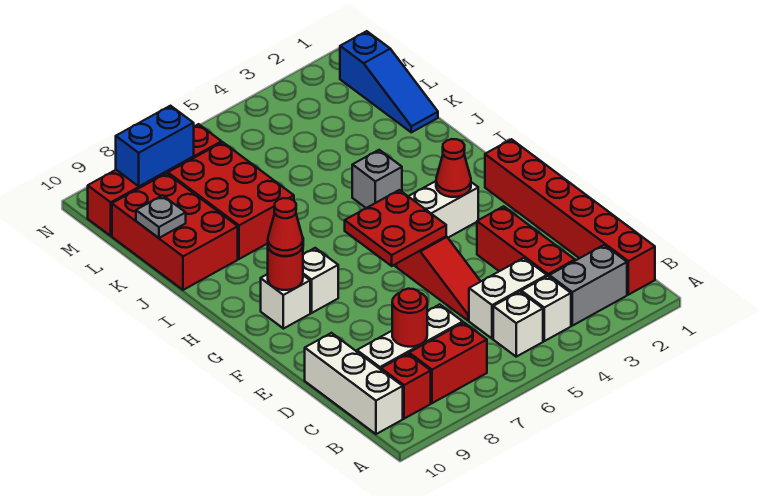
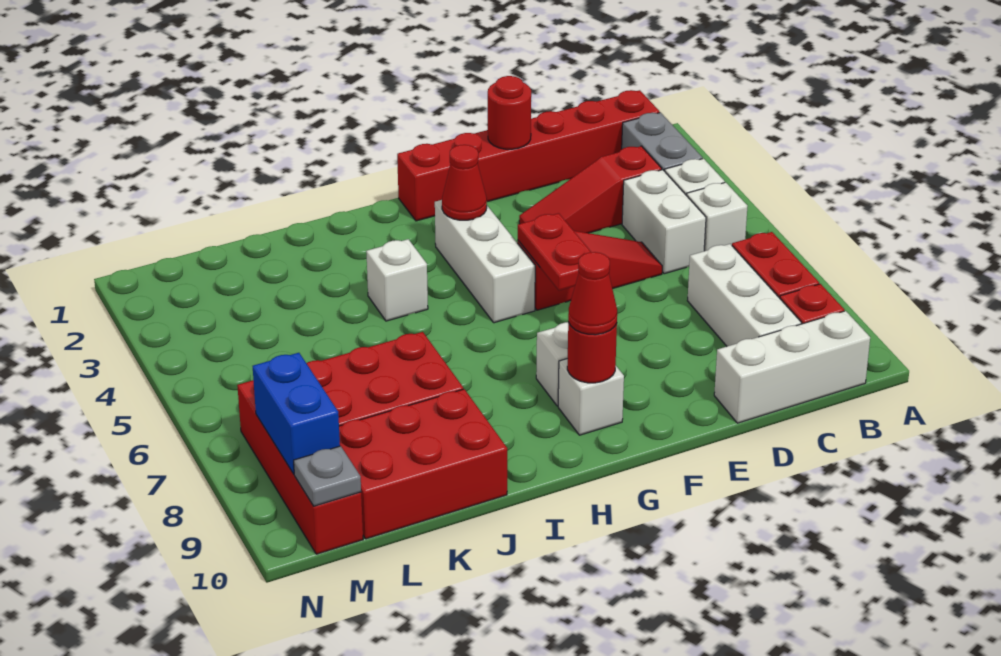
red brick C3:E3 level 1 -> red slope C3:E3 level 1 top C
red round brick C8 level 2 -> red round brick E1 level 2
red plate F5:G6 level 2 -> red plate F5:F6 level 2
grey brick I4 level 1 -> white brick I4 level 1
blue slope K1:M1 level 1 top M -> none
grey plate K10 level 2 -> grey plate M10 level 2

